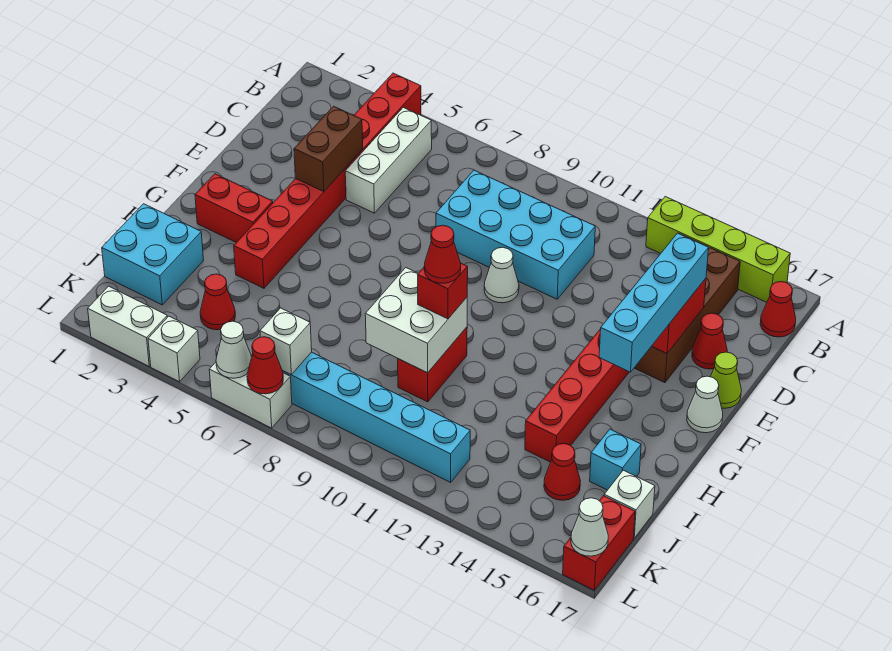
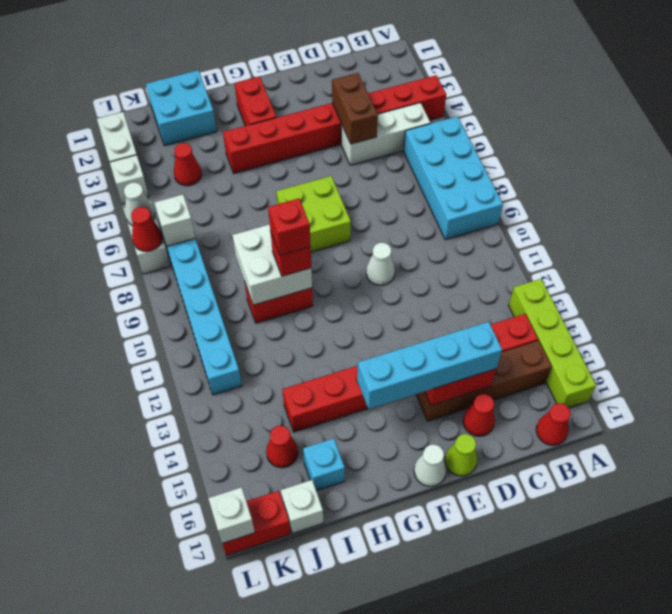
cyan brick C8:D11 level 1 -> cyan brick A6:B9 level 1
brown brick D4:E4 level 2 -> brown brick D4:D5 level 2
none -> lime brick F7:G8 level 1
red cone H10 level 4 -> red brick H10 level 4
white cone L17 level 2 -> white brick L17 level 2

